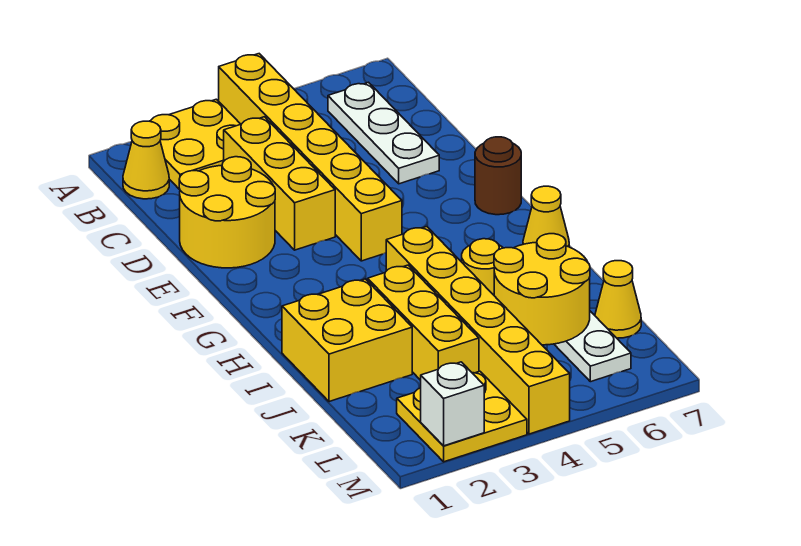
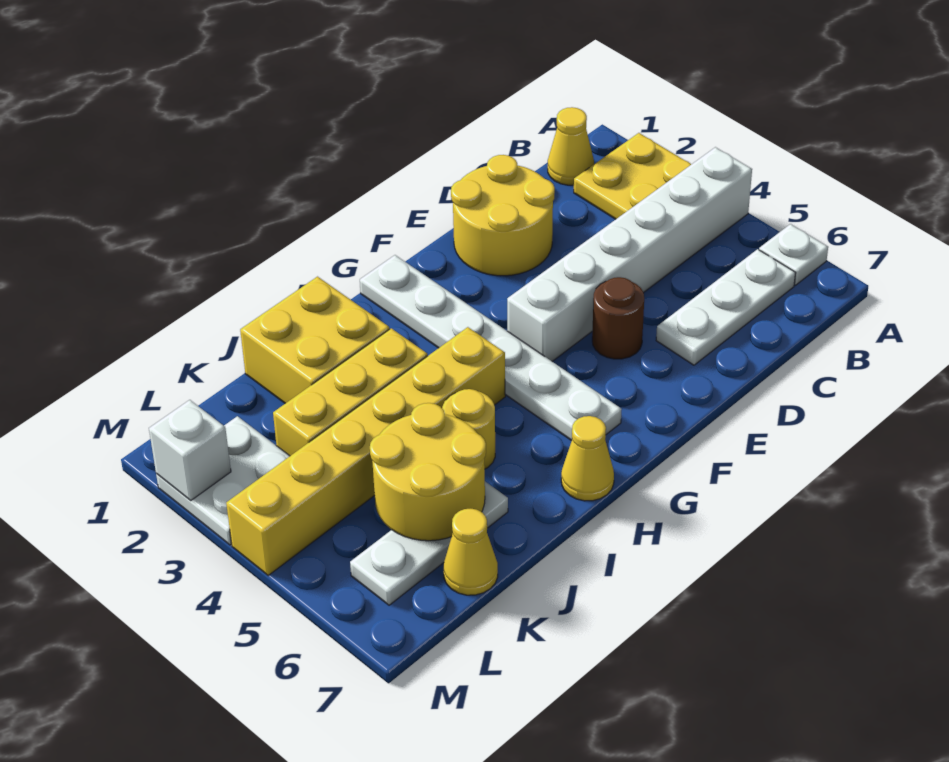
yellow brick A4:F4 level 1 -> white brick A4:F4 level 1
none -> white plate A6 level 1
yellow brick C3:E3 level 1 -> none
brown round brick F7 level 1 -> brown round brick E5 level 1
none -> white plate G1:G6 level 1
yellow plate L2:M3 level 1 -> white plate L2:M3 level 1

